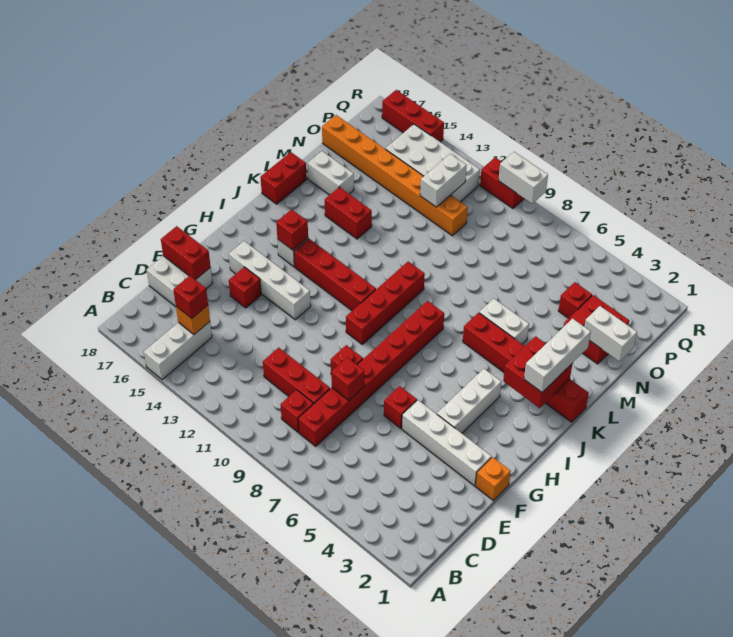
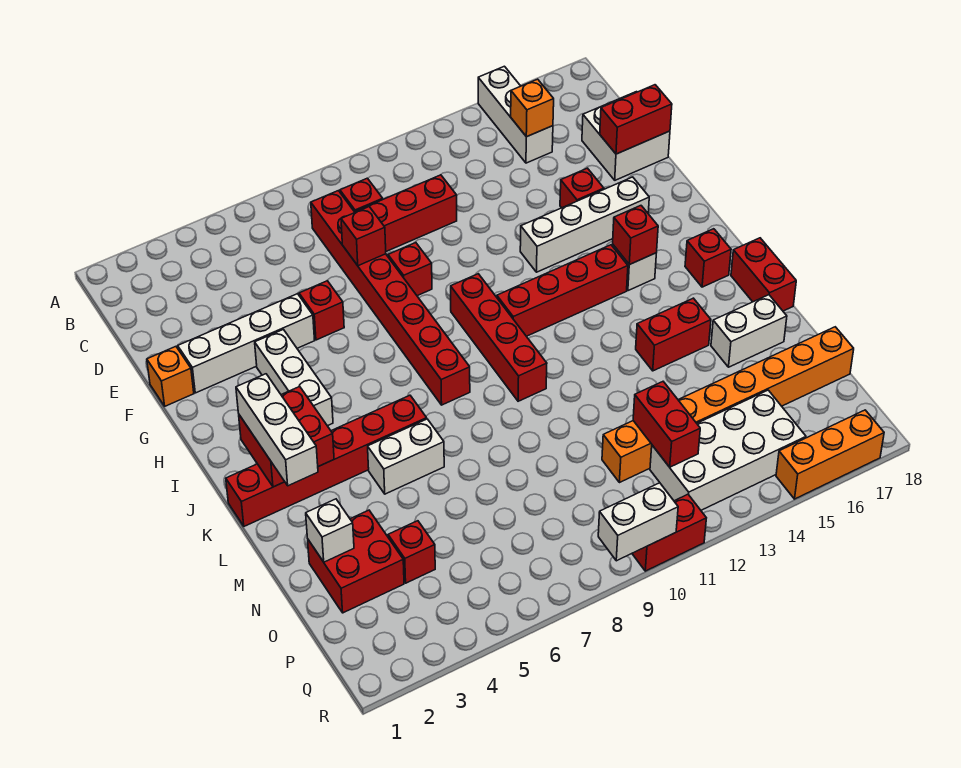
red brick C15 level 3 -> red brick J17 level 1
white brick N1:N2 level 2 -> white brick N2 level 2
white brick O12:P12 level 2 -> red brick O12:P12 level 2
red brick R15:R17 level 1 -> orange brick R15:R17 level 1

